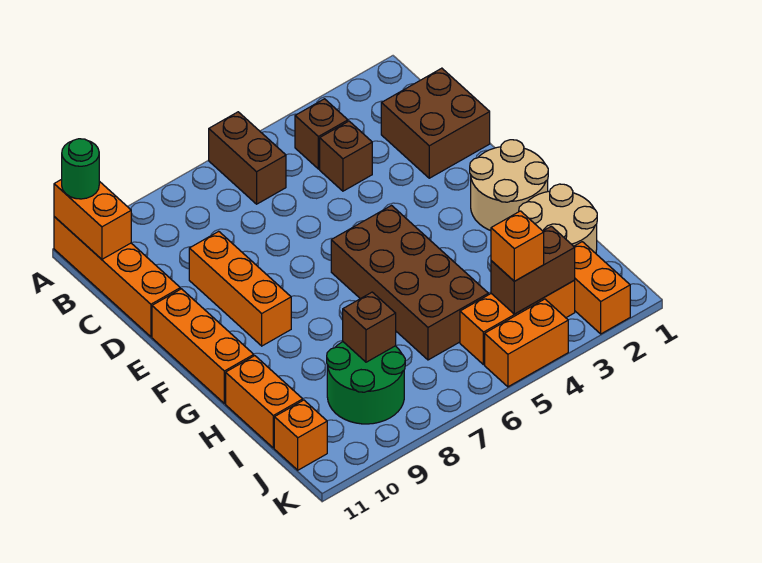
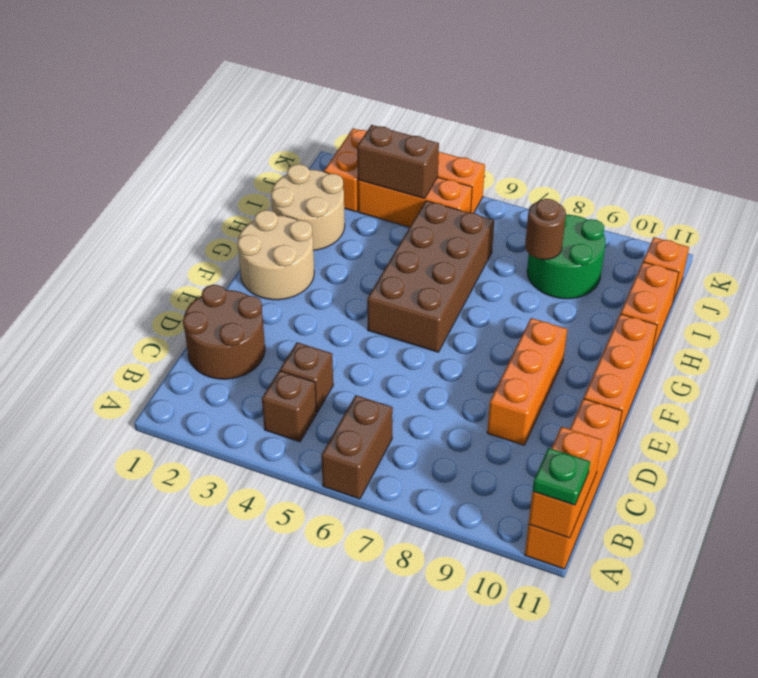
green round brick A11 level 3 -> green plate A11 level 3
brown brick C1:D2 level 1 -> brown round brick C1:D2 level 1
brown brick I8 level 2 -> brown round brick I8 level 2
orange brick J4 level 3 -> none

